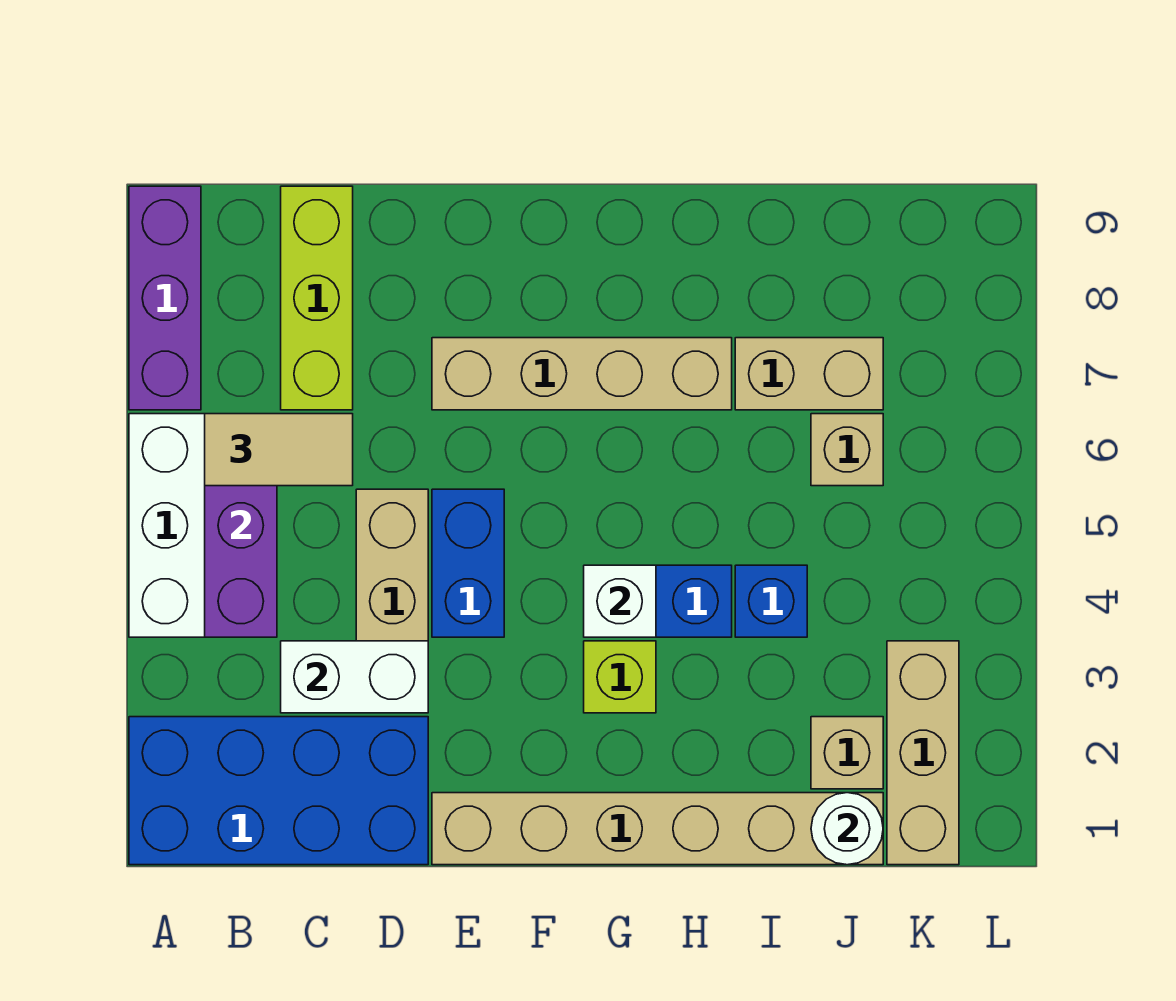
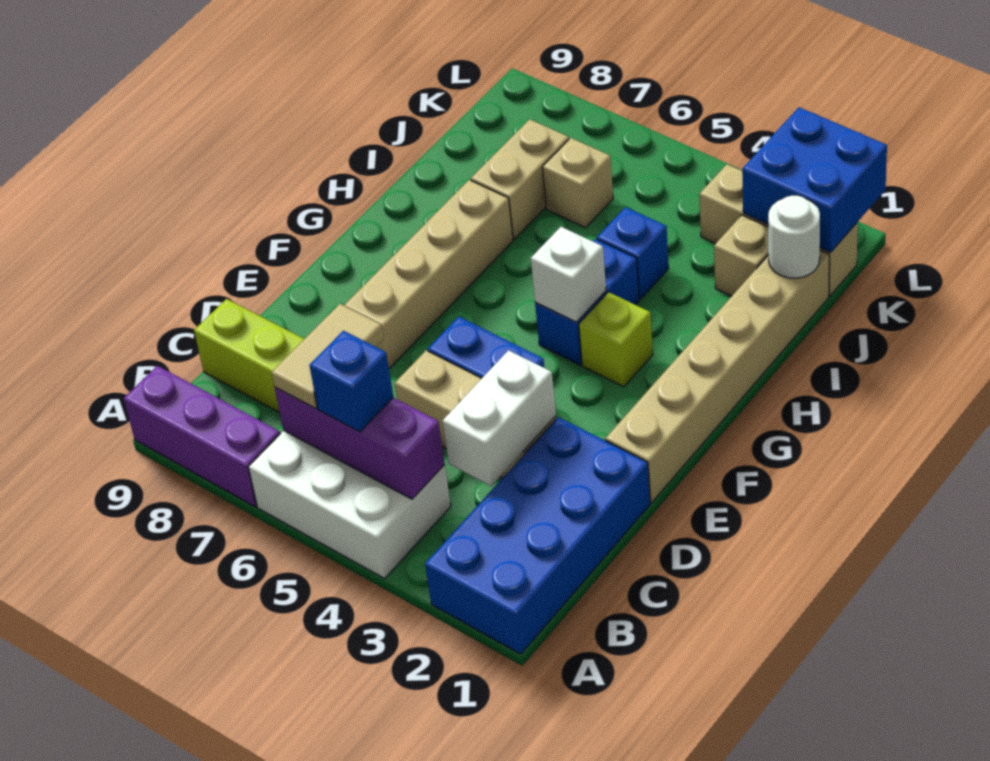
none -> blue brick B5 level 3
none -> blue brick K1:L2 level 2

